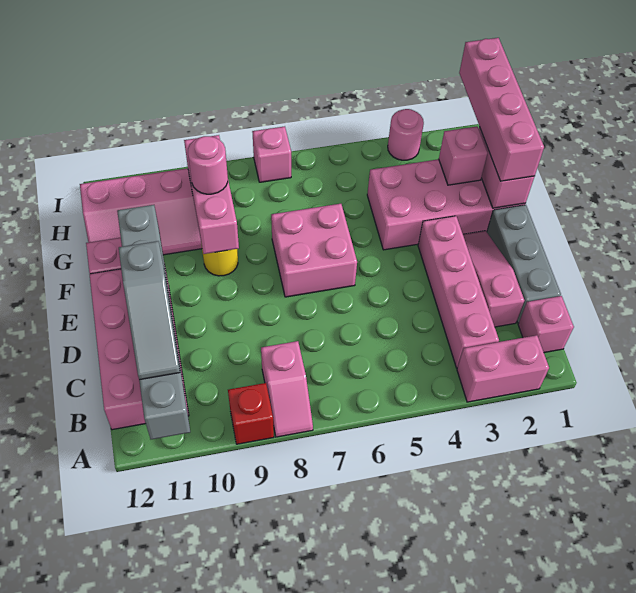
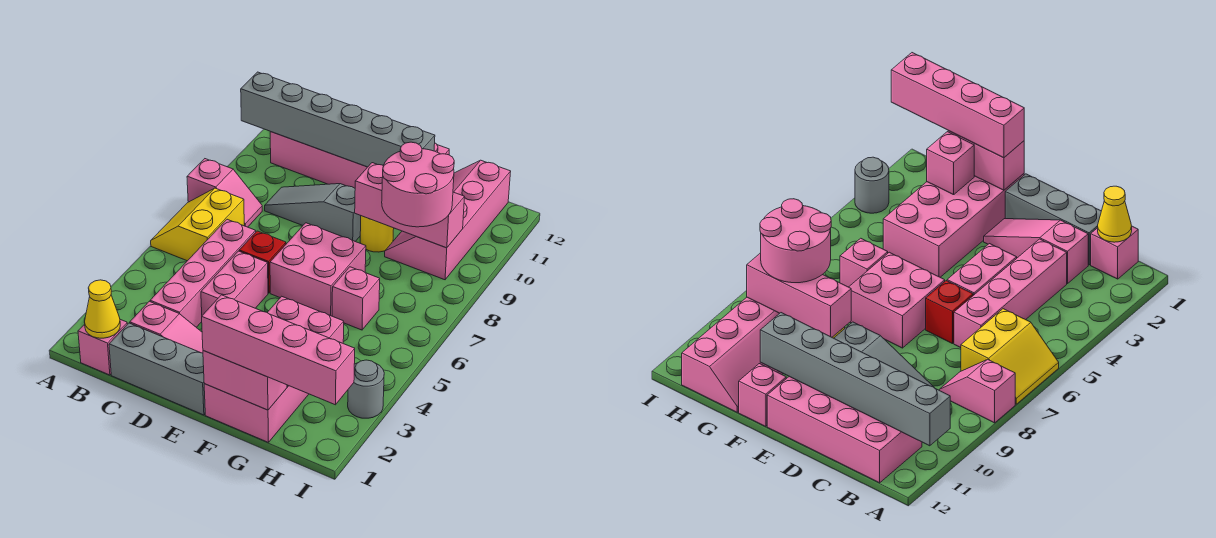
pink brick A2:A3 level 1 -> pink brick D4:D5 level 1
none -> yellow slope A6:B7 level 1 top B
pink slope A8:B8 level 1 top B -> pink slope A8:B8 level 1 top A
red brick A9 level 1 -> red brick D6 level 1
none -> yellow cone B1 level 2
pink brick B3:E3 level 1 -> pink brick C3:C6 level 1
grey slope B11:D11 level 3 top D -> grey slope C9:E9 level 1 top E
pink round brick G9 level 3 -> pink round brick G8:H9 level 3
pink round brick I3 level 1 -> grey round brick I3 level 1
pink brick I7 level 1 -> pink brick G6 level 1

